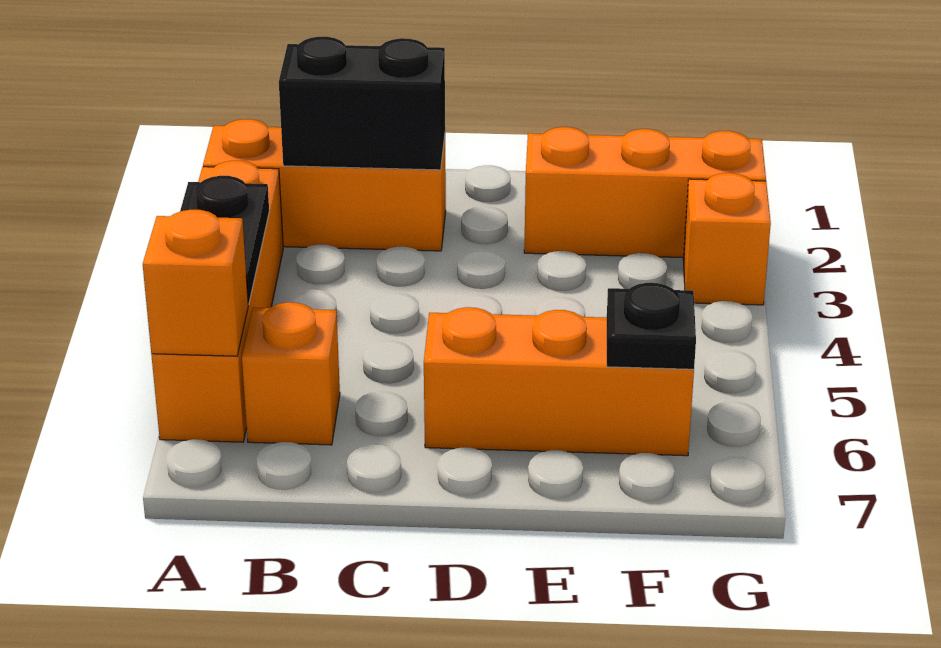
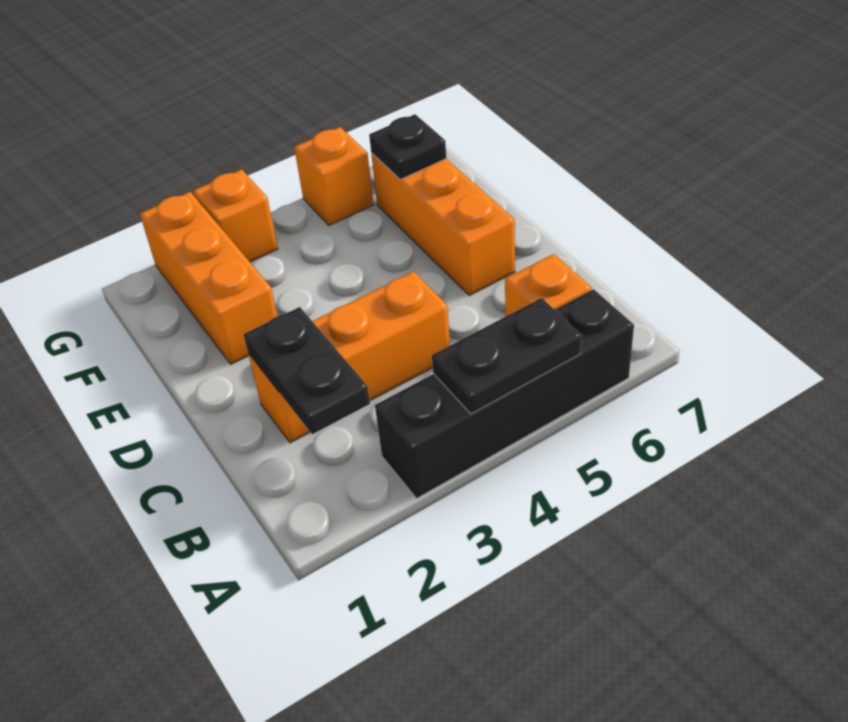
orange brick A2:C2 level 1 -> orange brick C2:C4 level 1
orange brick A3:A6 level 1 -> black brick A3:A6 level 1
orange brick A6 level 2 -> orange brick G5 level 1
black brick B2:C2 level 2 -> black plate B2:C2 level 2

